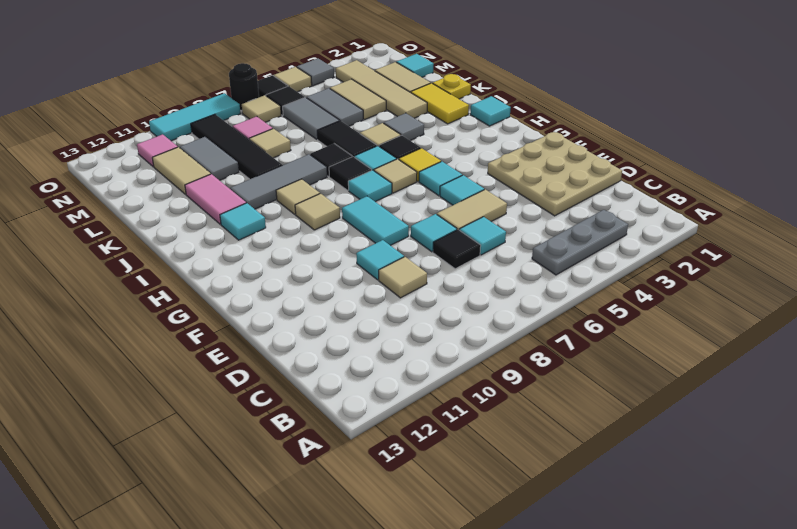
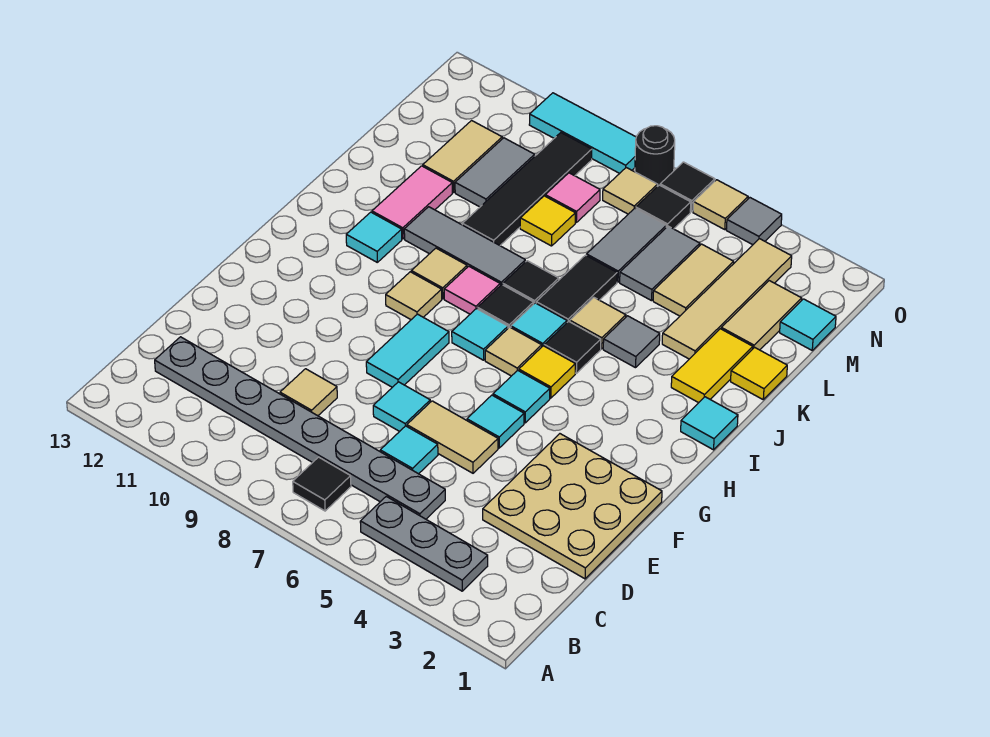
none -> grey plate C5:C12 level 1
black tile D7 level 1 -> black tile B7 level 1
cyan tile E9 level 1 -> none
yellow plate K1 level 1 -> yellow tile K1 level 1
tan tile L8 level 1 -> yellow tile L8 level 1
pink tile N11 level 1 -> pink tile I8 level 1

